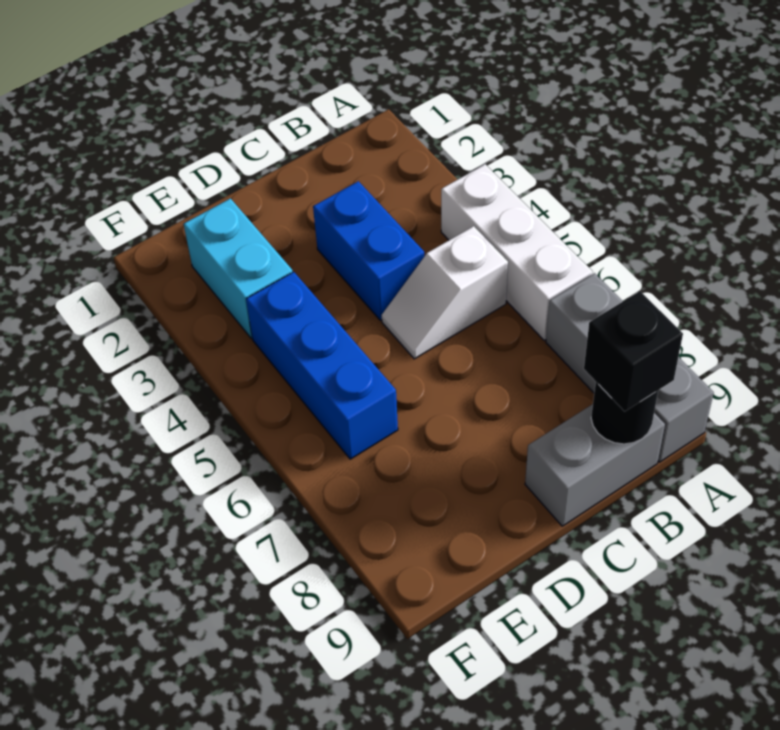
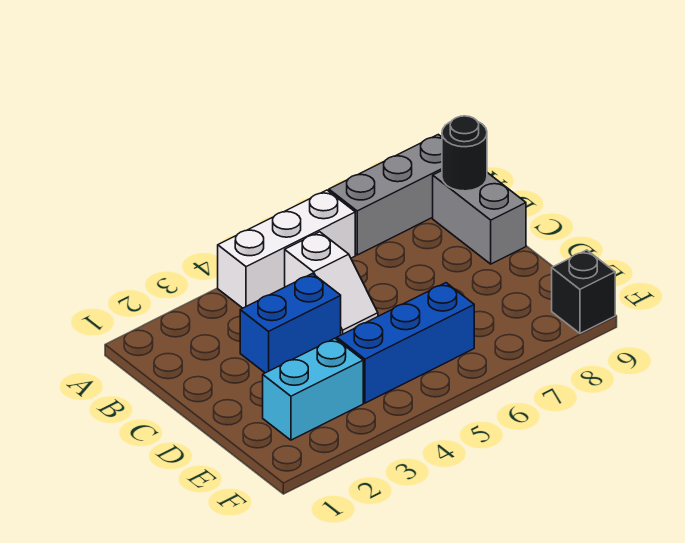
black brick B9 level 3 -> black brick F9 level 1

